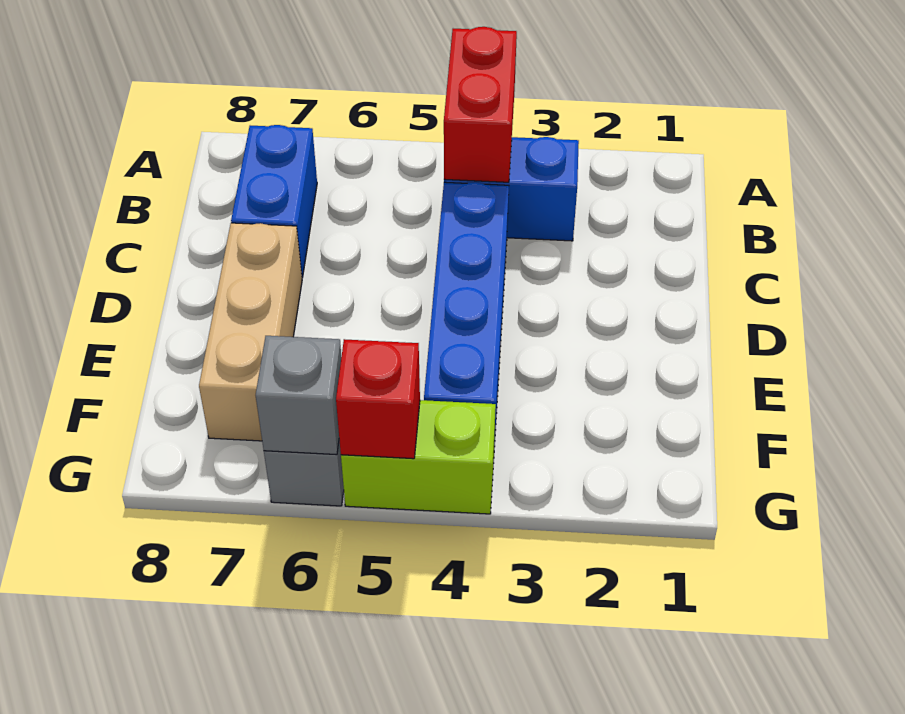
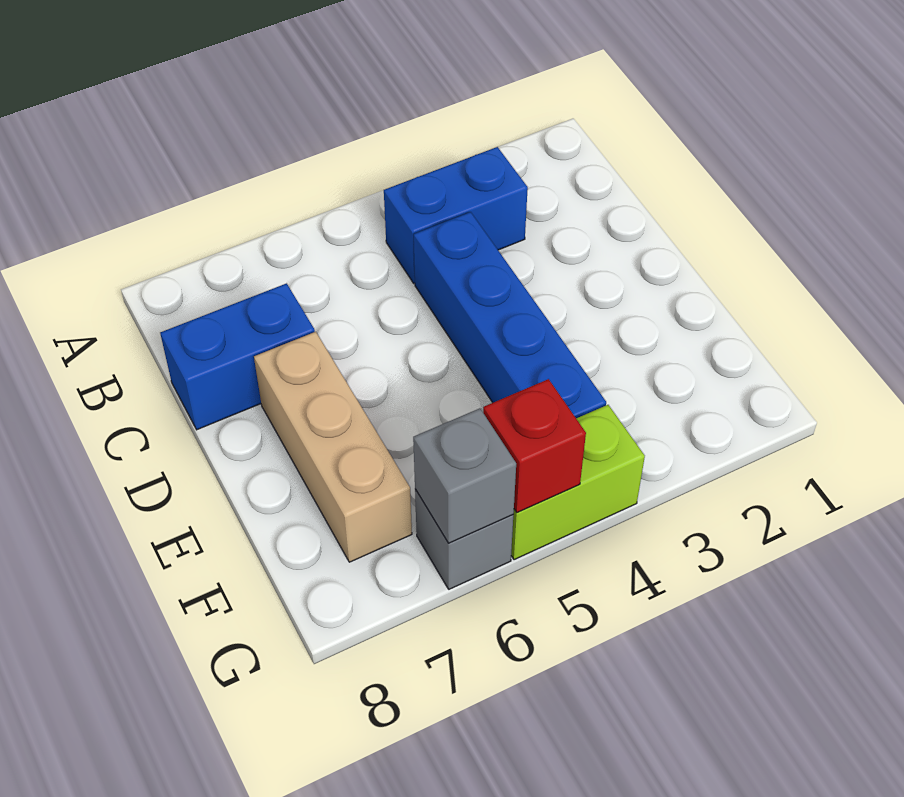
red brick A4:B4 level 2 -> none
blue brick B7:C7 level 1 -> blue brick C7:C8 level 1

